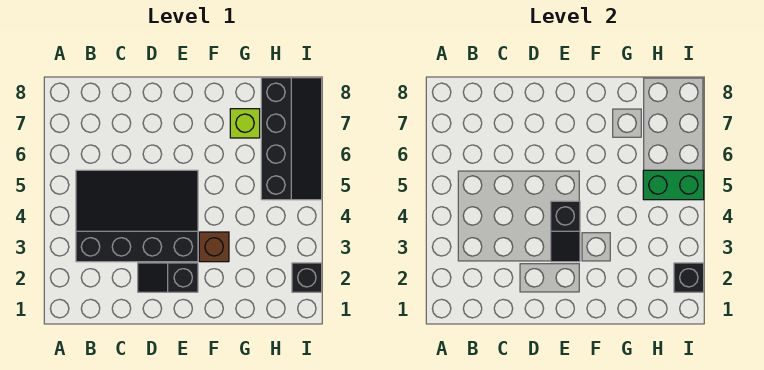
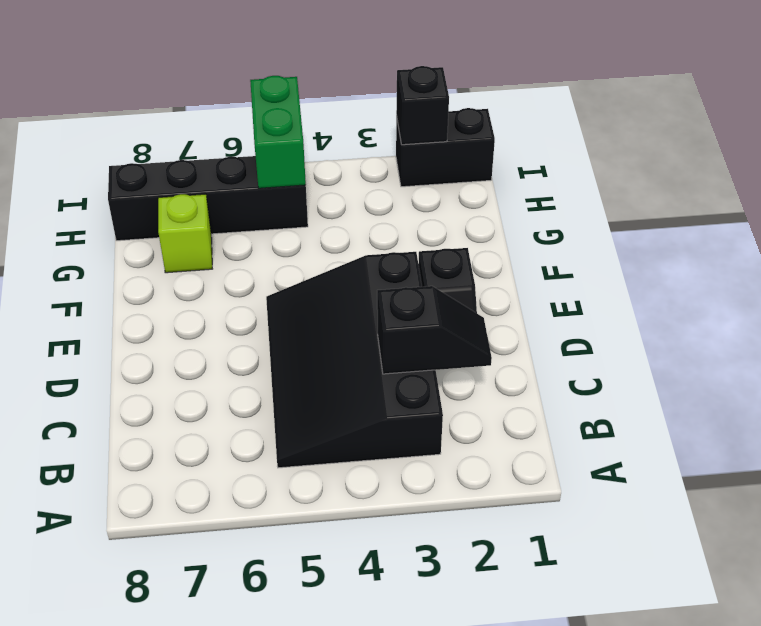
black slope E3:E4 level 2 top 4 -> black slope C2:C3 level 2 top 3
brown brick F3 level 1 -> none
black brick I2 level 1 -> black brick I1:I2 level 1

